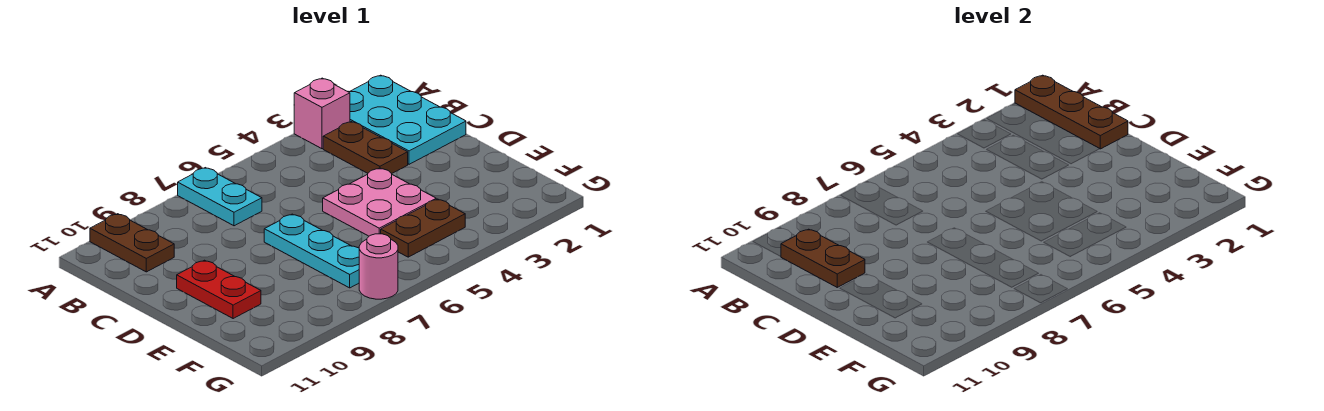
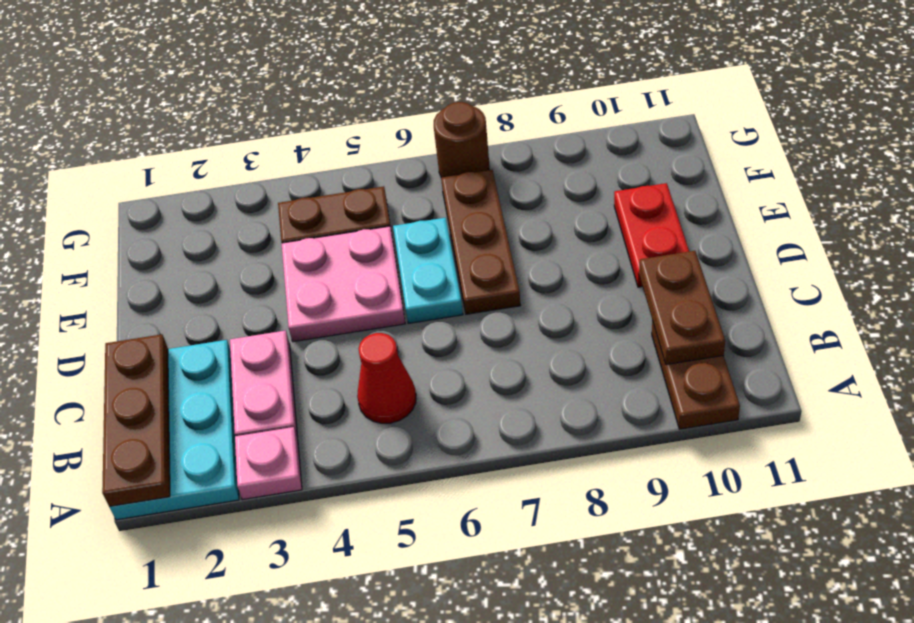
pink brick A3 level 1 -> pink plate A3 level 1
cyan plate A7:B7 level 1 -> cyan plate D6:E6 level 1
brown plate B3:C3 level 1 -> pink plate B3:C3 level 1
none -> red cone B5 level 1
cyan plate D7:F7 level 1 -> brown plate D7:F7 level 1
pink round brick G7 level 1 -> brown round brick G7 level 1

